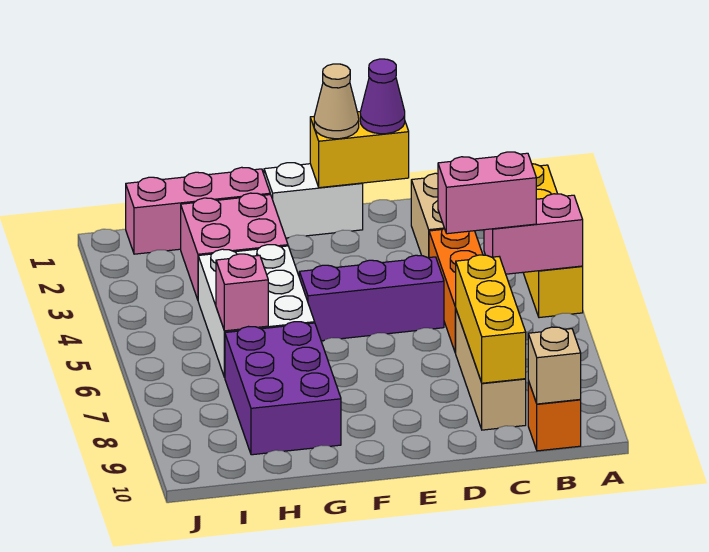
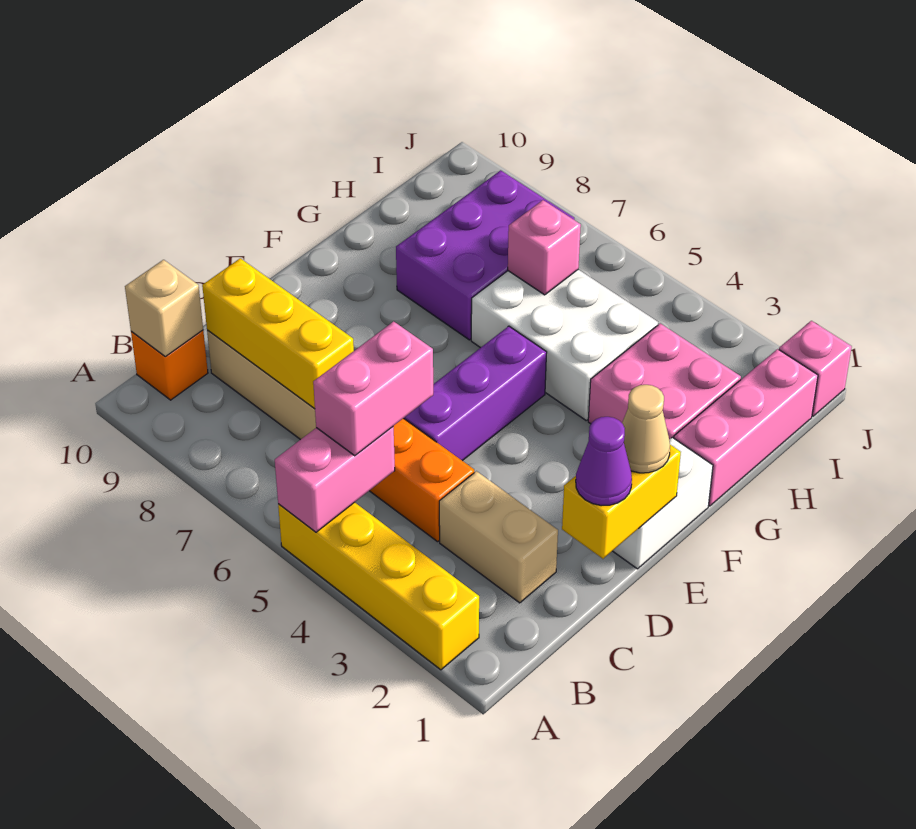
purple brick G7:H9 level 1 -> purple brick G7:I8 level 1
none -> pink brick J1 level 1

